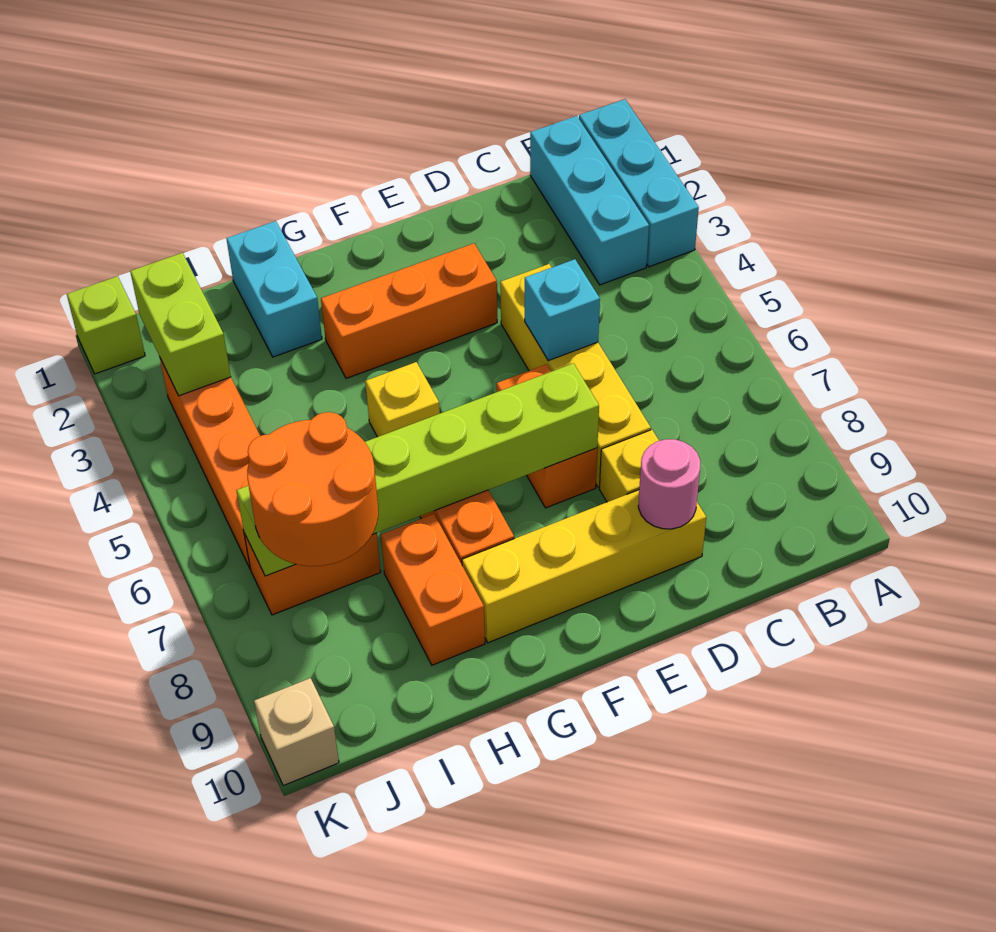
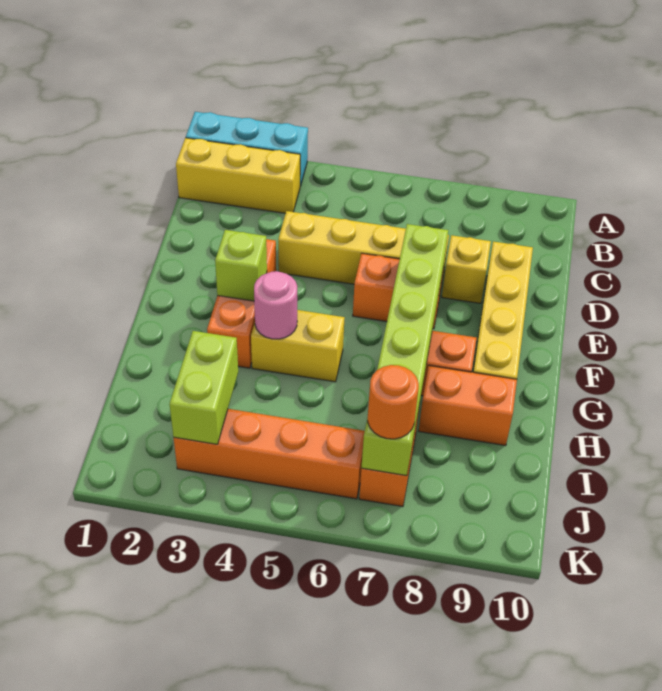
cyan brick B1:B3 level 1 -> yellow brick B1:B3 level 1
cyan brick D5 level 2 -> none
pink round brick D9 level 2 -> pink round brick G4 level 2
yellow brick G5 level 1 -> yellow brick G4:G5 level 1
cyan brick H1:H2 level 1 -> none
orange round brick I7:J8 level 3 -> orange round brick J7 level 3
lime brick J2:J3 level 2 -> lime brick I3:J3 level 2
lime brick K1 level 1 -> lime brick F3 level 2
tan brick K10 level 1 -> none

